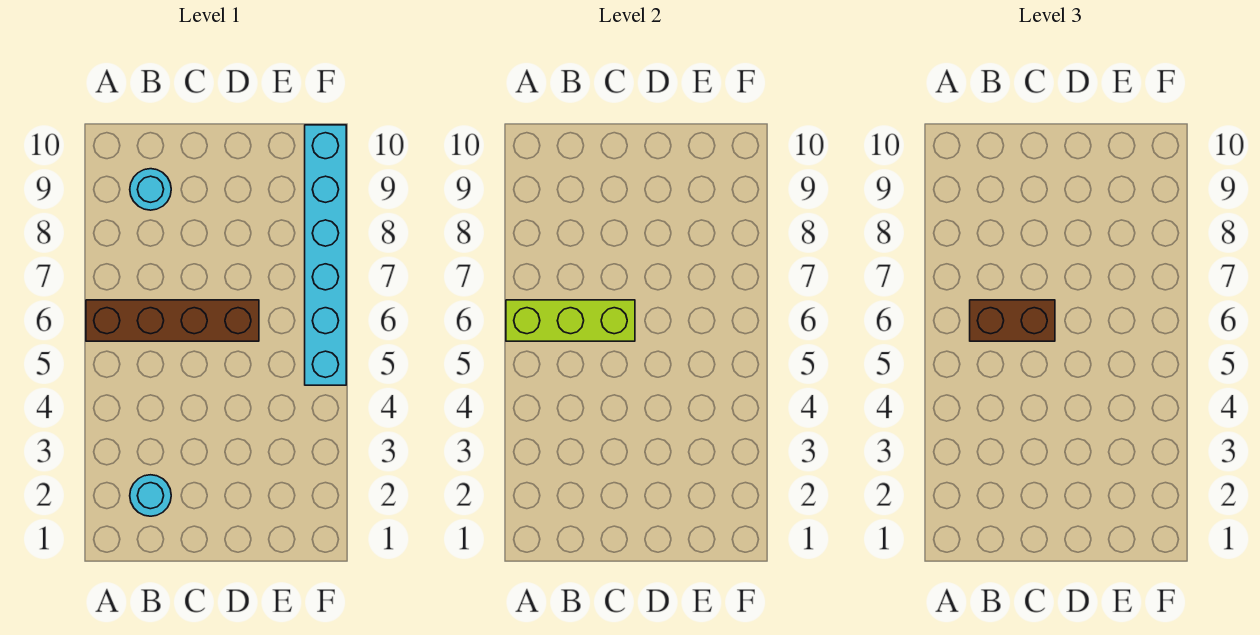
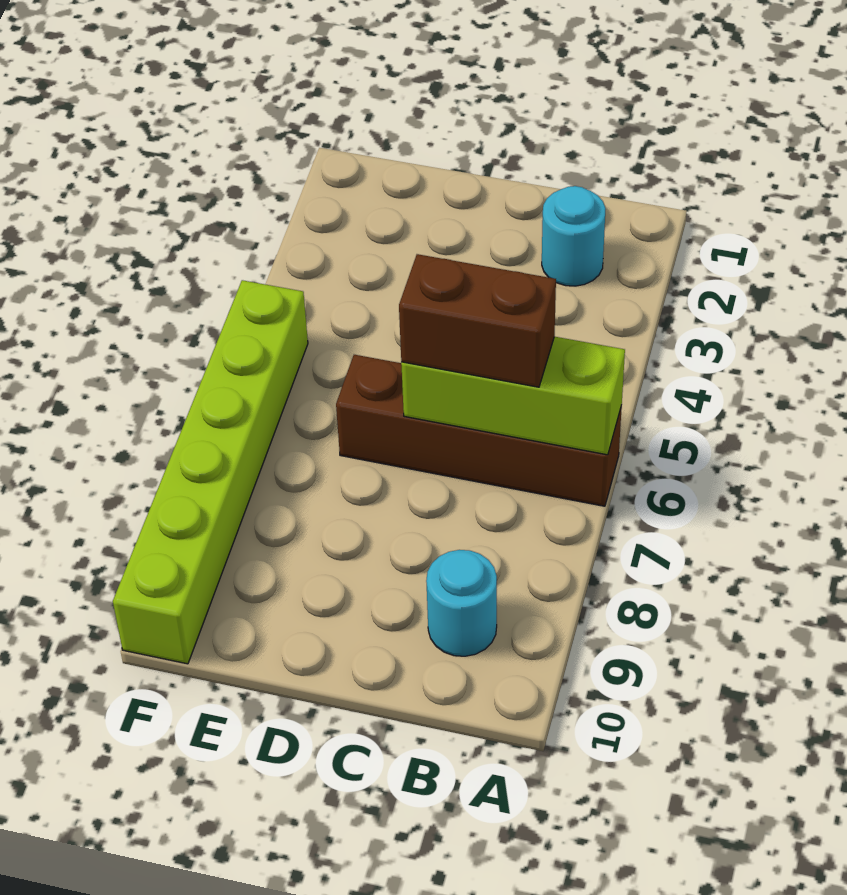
cyan brick F5:F10 level 1 -> lime brick F5:F10 level 1

